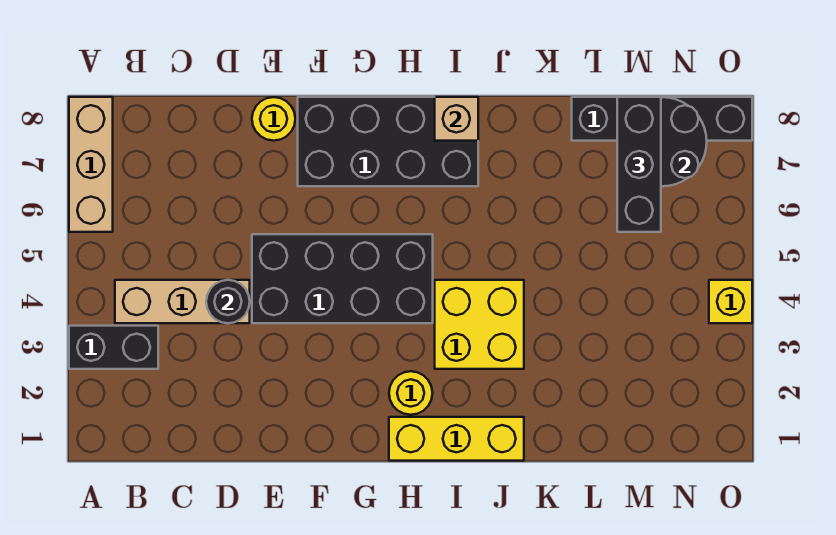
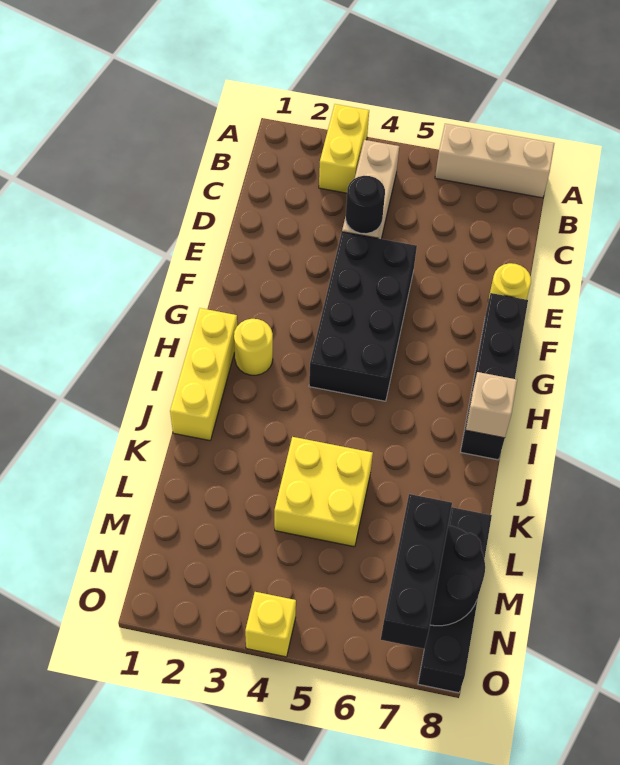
black brick A3:B3 level 1 -> yellow brick A3:B3 level 1
black brick F7:I8 level 1 -> black brick F8:I8 level 1
yellow brick I3:J4 level 1 -> yellow brick K4:L5 level 1
black brick M6:M8 level 3 -> black brick M7:O7 level 3

